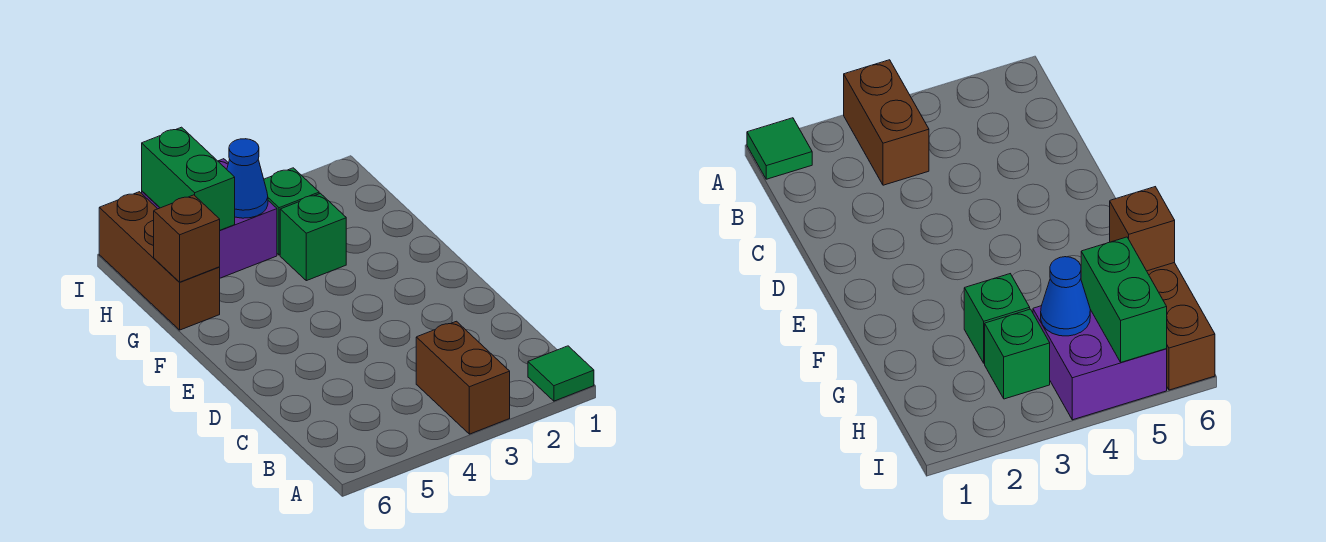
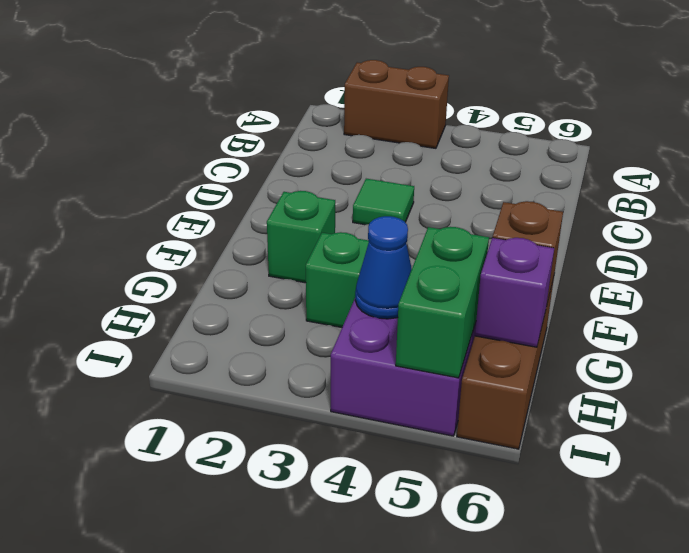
green tile A1 level 1 -> green tile D3 level 1
brown brick A3:B3 level 1 -> brown brick A2:A3 level 1
green brick H3 level 1 -> green brick F2 level 1
none -> purple brick H6 level 2

